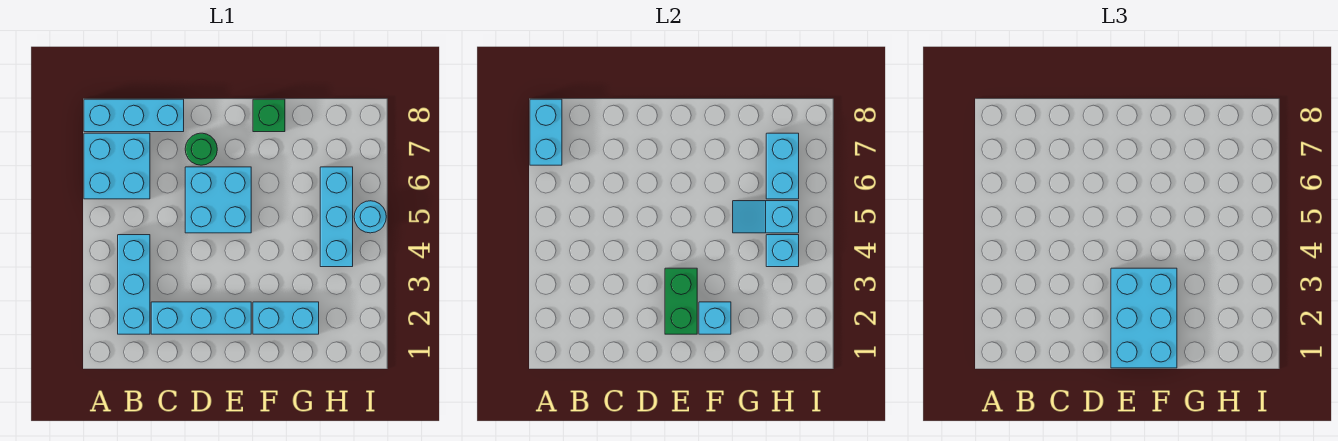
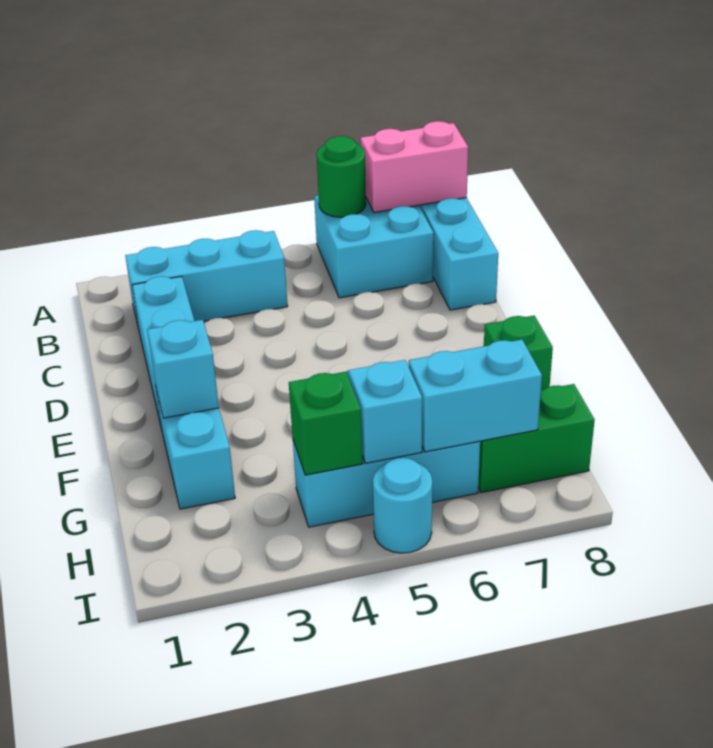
cyan brick A7:A8 level 2 -> pink brick A7:A8 level 2
cyan brick D5:E6 level 1 -> none
green round brick D7 level 1 -> green round brick A6 level 2
cyan brick E1:F3 level 3 -> none
green brick E2:E3 level 2 -> green brick H7:H8 level 1
cyan brick H4 level 2 -> green brick H4 level 2

